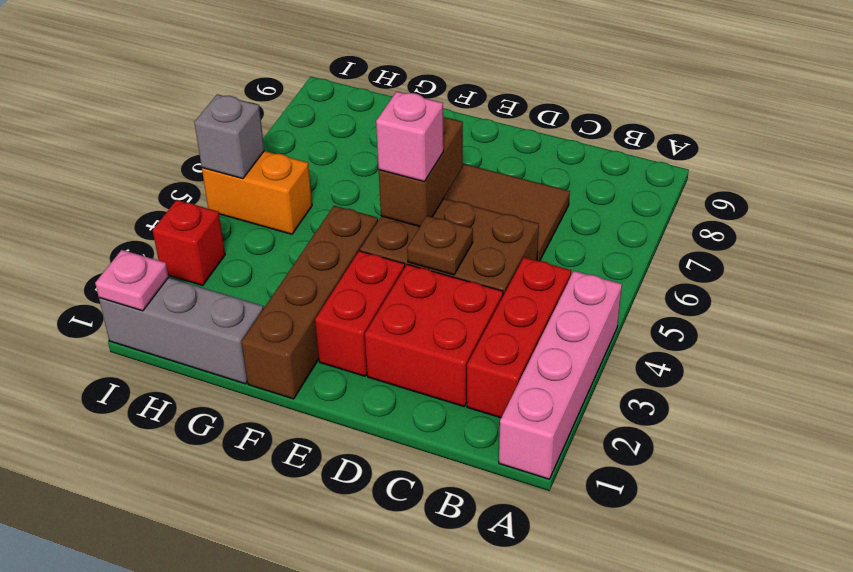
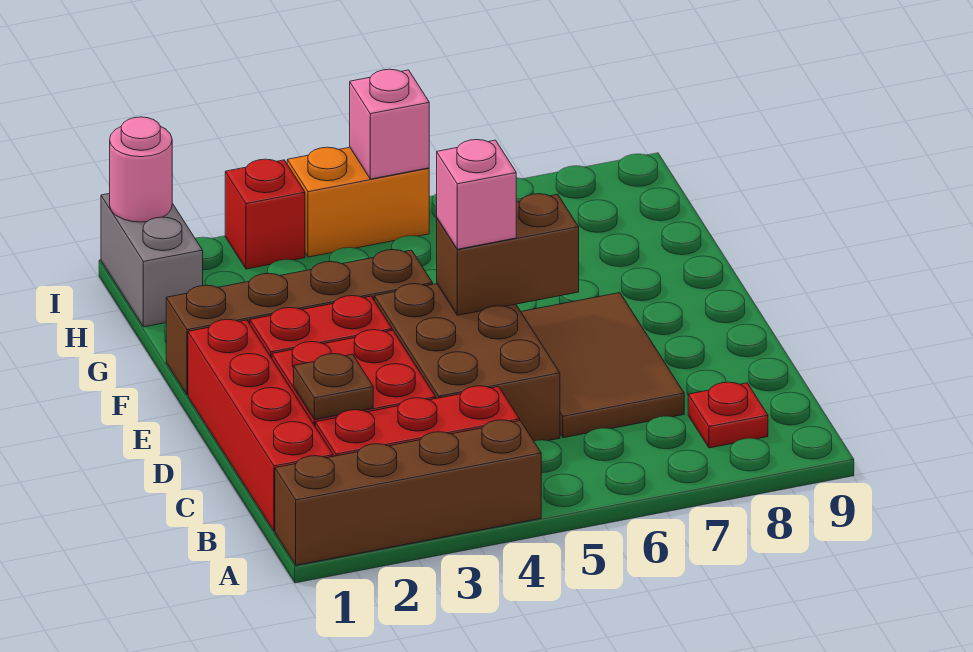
pink brick A1:A4 level 1 -> brown brick A1:A4 level 1
none -> red brick B1:E1 level 1
none -> red plate B8 level 1
brown plate D4 level 2 -> brown plate C2 level 2
grey brick G1:I1 level 1 -> grey brick H1:I1 level 1
orange brick H5:I5 level 1 -> orange brick I4:I5 level 1
pink plate I1 level 2 -> pink round brick I1 level 2
grey brick I5 level 2 -> pink brick I5 level 2

